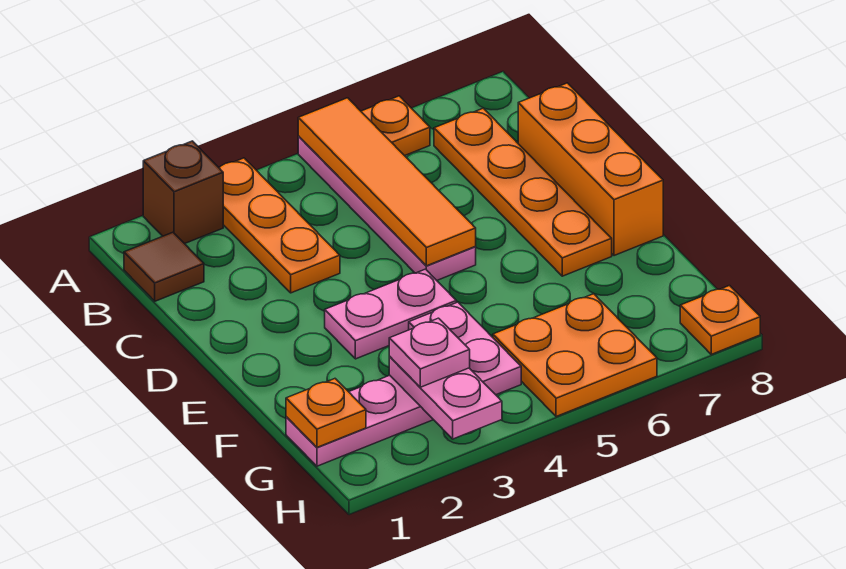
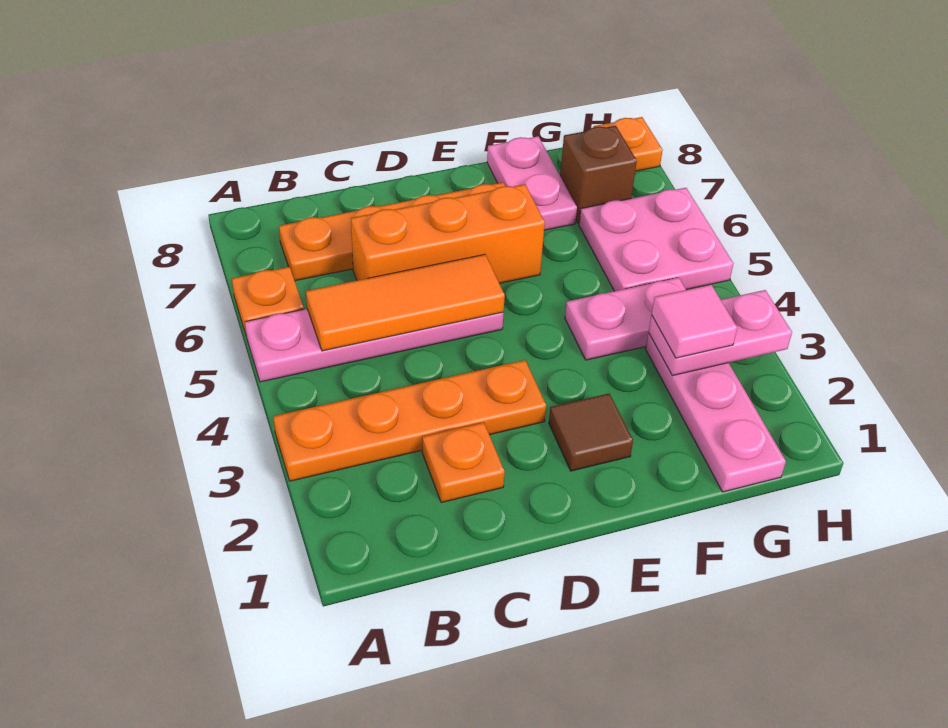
brown brick A2 level 1 -> brown brick G7 level 1
orange plate A3:C3 level 1 -> orange plate A3:D3 level 1
orange tile A5:D5 level 2 -> orange tile B5:D5 level 2
brown tile B1 level 1 -> brown tile E2 level 1
orange brick C8:E8 level 1 -> orange brick C6:E6 level 1
pink plate E3:E4 level 1 -> pink plate F7:F8 level 1
orange plate G1 level 2 -> orange plate C2 level 1
pink plate G3 level 3 -> pink tile G3 level 3
orange plate G5:H6 level 1 -> pink plate G5:H6 level 1

